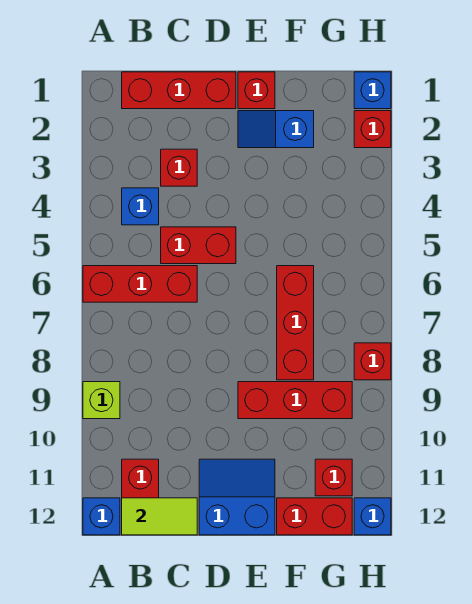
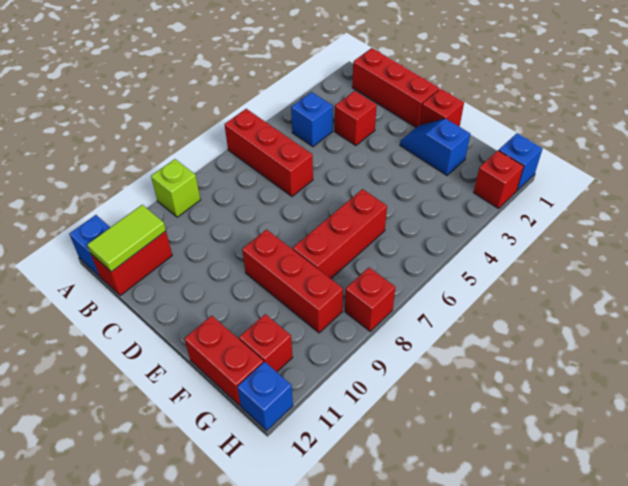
lime tile B12:C12 level 2 -> lime tile B11:B12 level 2
red brick C5:D5 level 1 -> none
blue slope D11:E12 level 1 top 12 -> none

